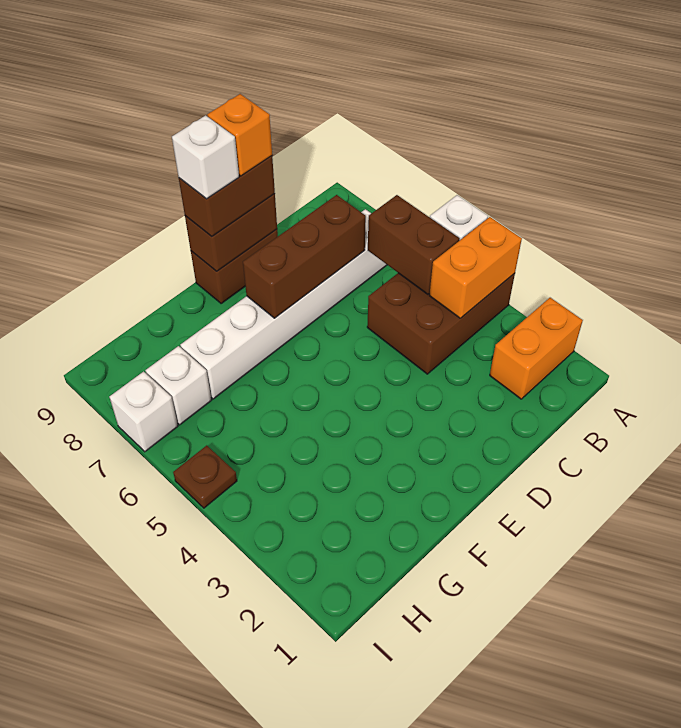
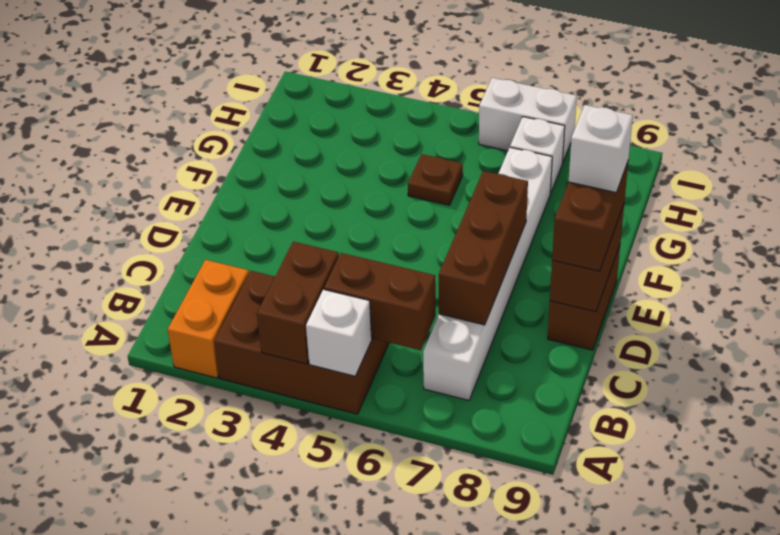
brown brick A4:C5 level 1 -> brown brick A3:B5 level 1
orange brick A4:B4 level 2 -> brown brick A4:B4 level 2
orange brick D9 level 4 -> none
brown plate I5 level 1 -> brown plate G5 level 1
white brick I7 level 1 -> white brick I6:I7 level 1

